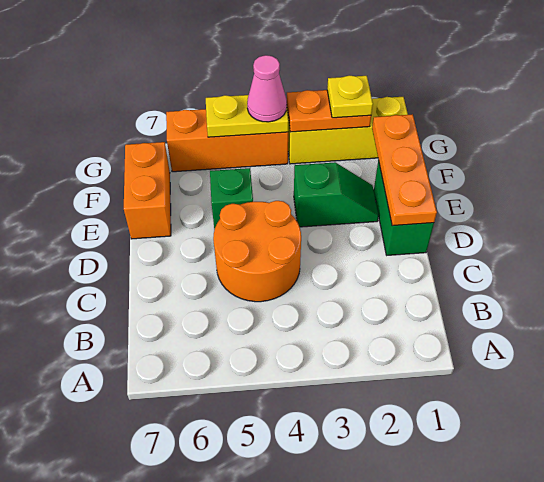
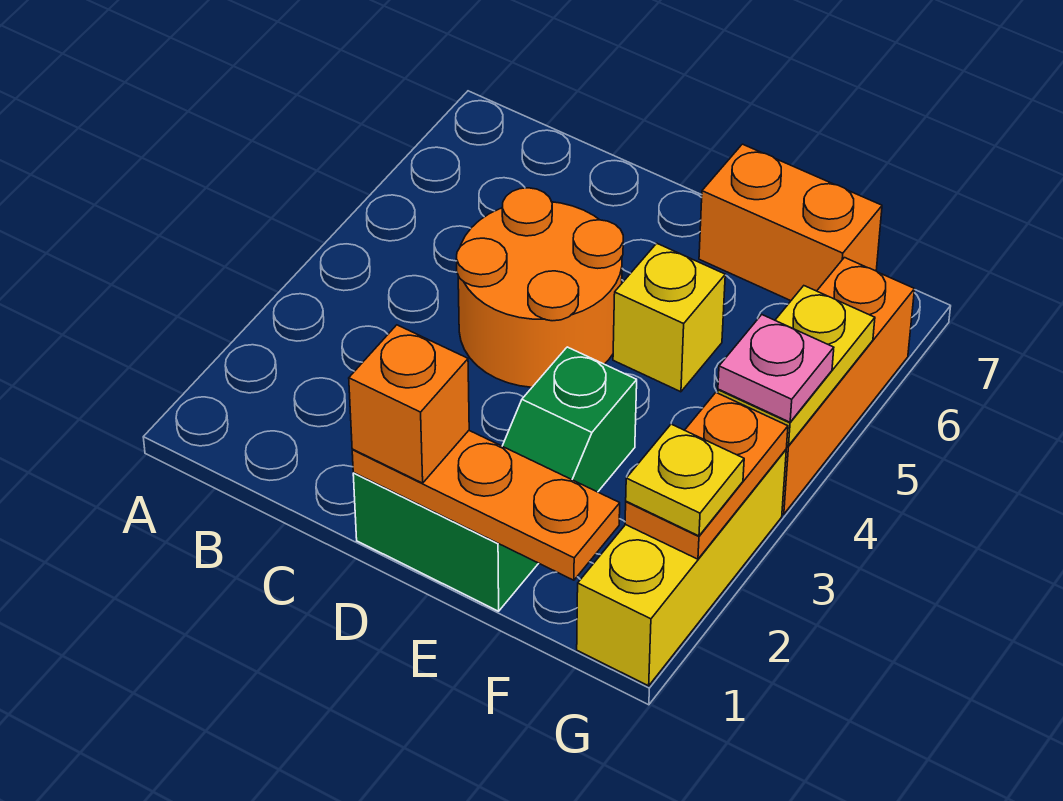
none -> orange brick D1 level 3
green brick E5 level 1 -> yellow brick E5 level 1
pink cone G4 level 3 -> pink plate G4 level 3

